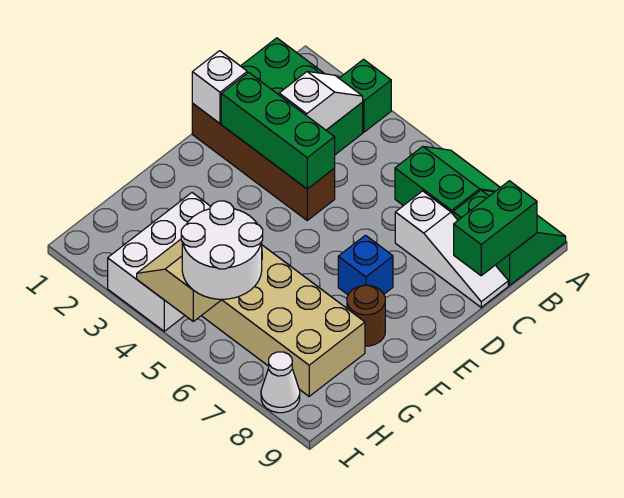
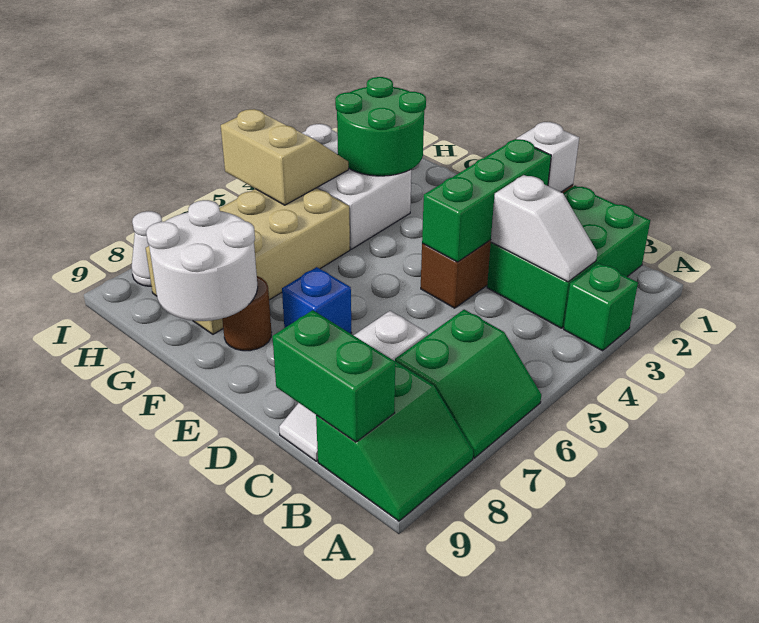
none -> green round brick G2:H3 level 2
white round brick H5:I6 level 3 -> white round brick F8:G9 level 2

